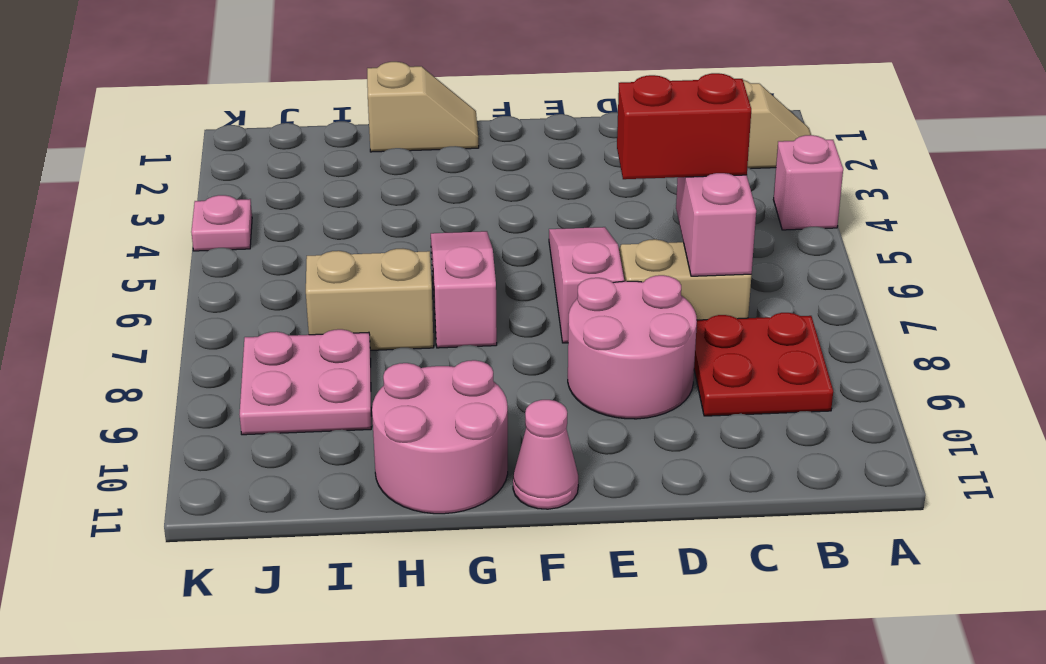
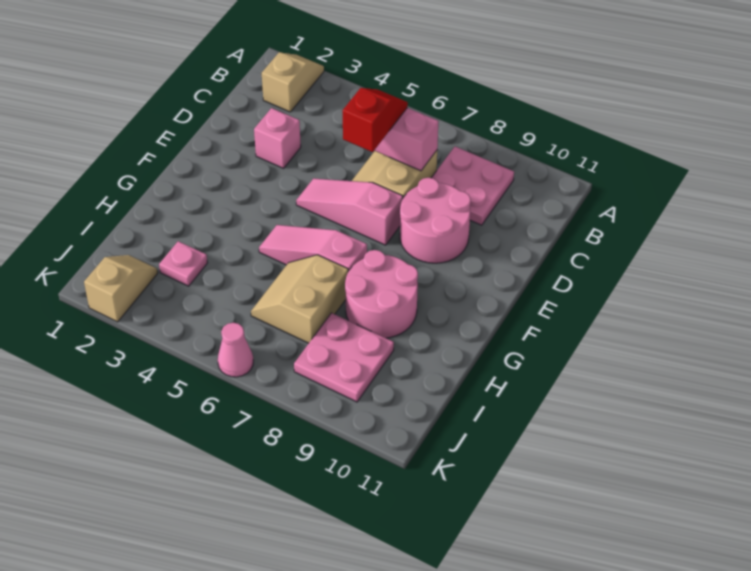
pink brick A4 level 1 -> pink brick D3 level 1
red plate B8:C9 level 1 -> pink plate B8:C9 level 1
red brick C6:D6 level 3 -> red slope C6:D6 level 3 top D
pink cone F11 level 1 -> pink cone K6 level 1
tan slope G1:H1 level 1 top H -> tan slope J2:K2 level 1 top K
pink round brick G10:H11 level 1 -> pink round brick G8:H9 level 1
pink plate K4 level 1 -> pink plate I3 level 1

